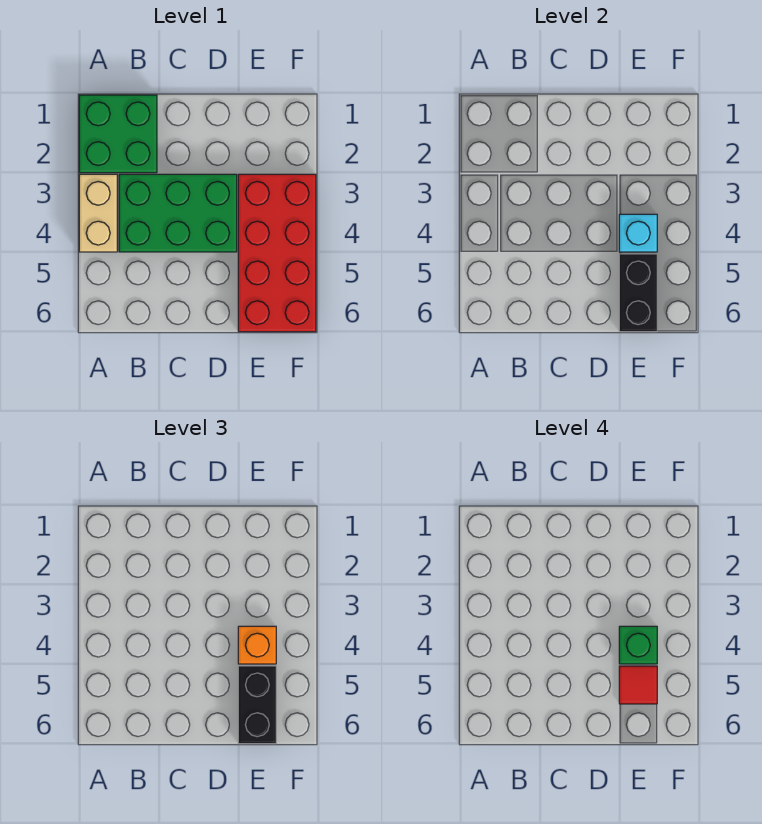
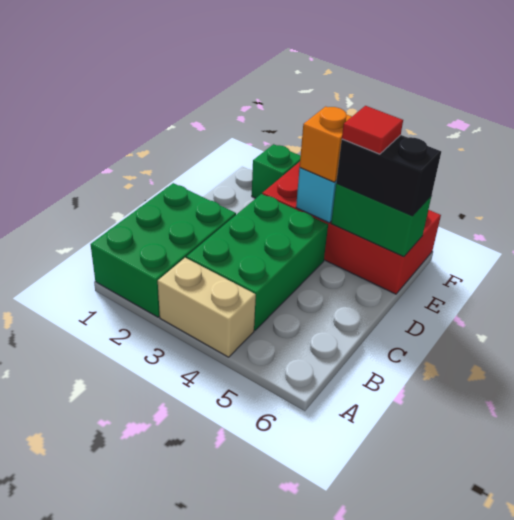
green brick A1:B2 level 1 -> green brick A1:C2 level 1
green brick E4 level 4 -> green brick F2 level 1
black brick E5:E6 level 2 -> green brick E5:E6 level 2

